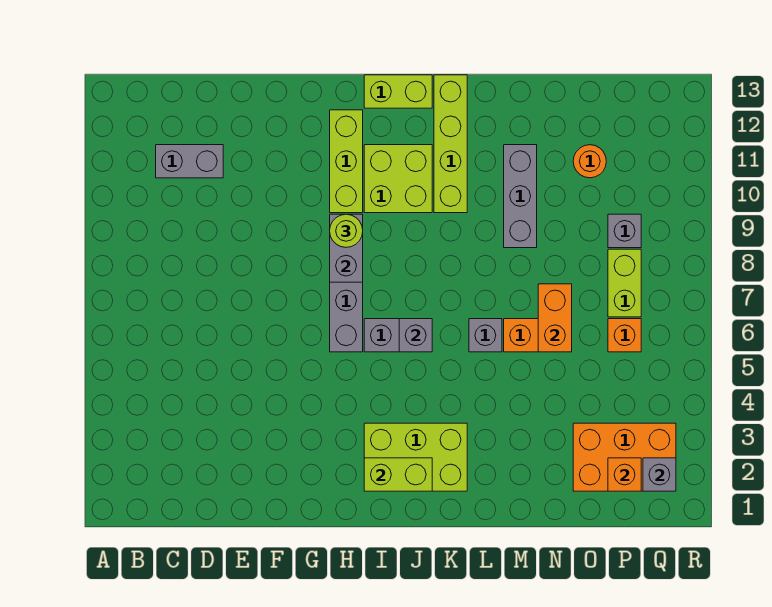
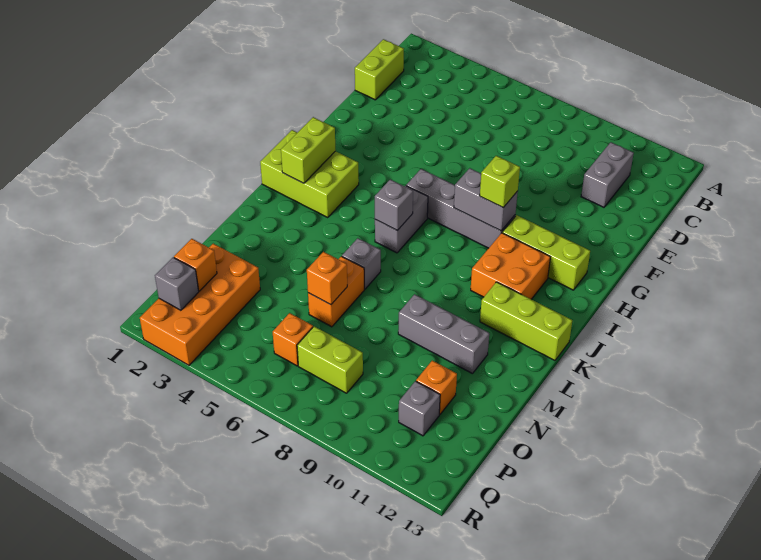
lime round brick H9 level 3 -> lime brick H9 level 3
lime brick I2:K3 level 1 -> lime brick I1:J3 level 1
lime brick I10:J11 level 1 -> orange brick I10:J11 level 1
lime brick I13:J13 level 1 -> lime brick C1:D1 level 1
lime brick K10:K13 level 1 -> lime brick K11:K13 level 1
orange brick N6:N7 level 2 -> orange brick N6 level 2
orange brick O2:Q3 level 1 -> orange brick O2:R3 level 1
orange round brick O11 level 1 -> orange brick O11 level 1
grey brick P9 level 1 -> grey brick P11 level 1

